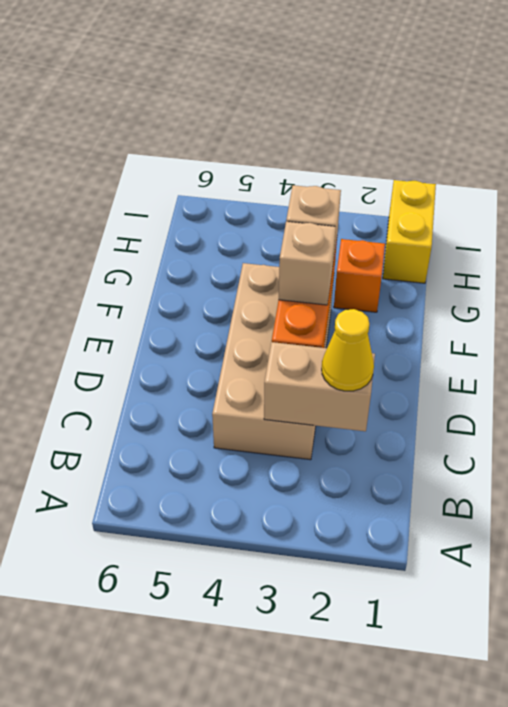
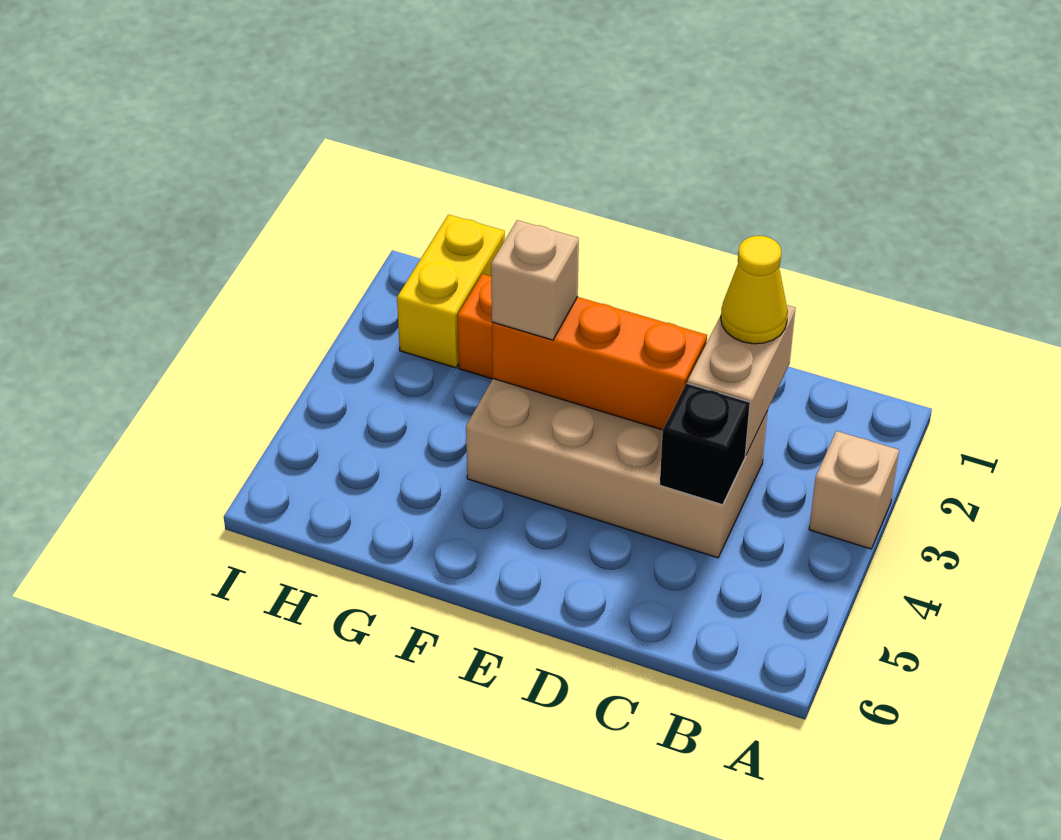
none -> black brick C4 level 2
tan brick E3 level 3 -> tan brick A3 level 1
yellow brick H1:I1 level 1 -> yellow brick H1:H2 level 1

